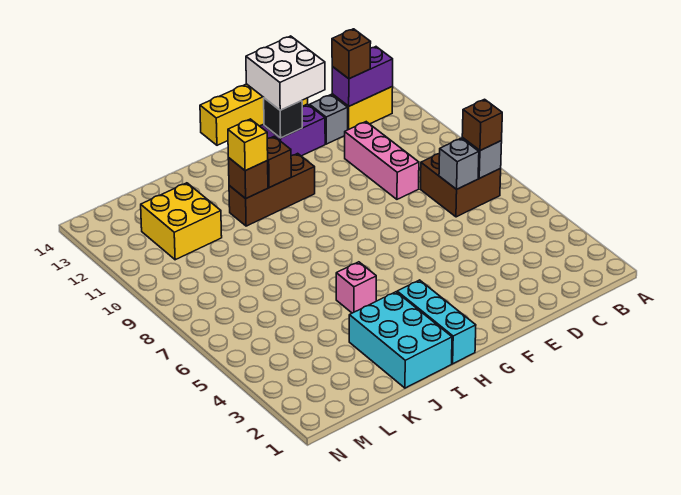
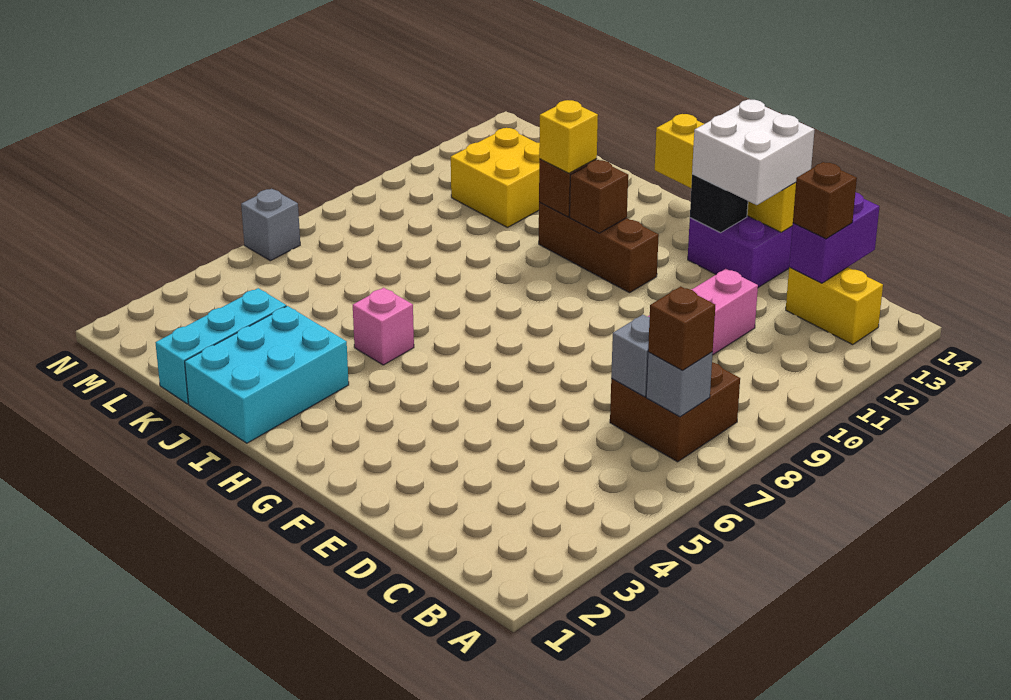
purple brick B13:C13 level 2 -> purple brick C13:C14 level 2
grey brick D13 level 1 -> grey brick N6 level 1
cyan brick H1:H3 level 1 -> cyan brick K1:K3 level 1

